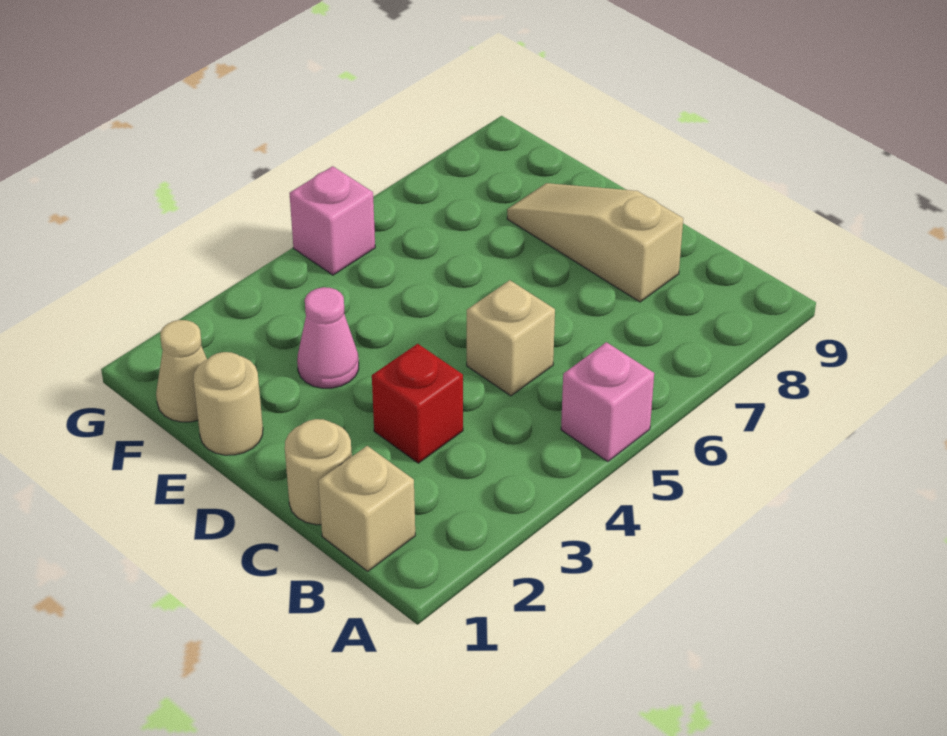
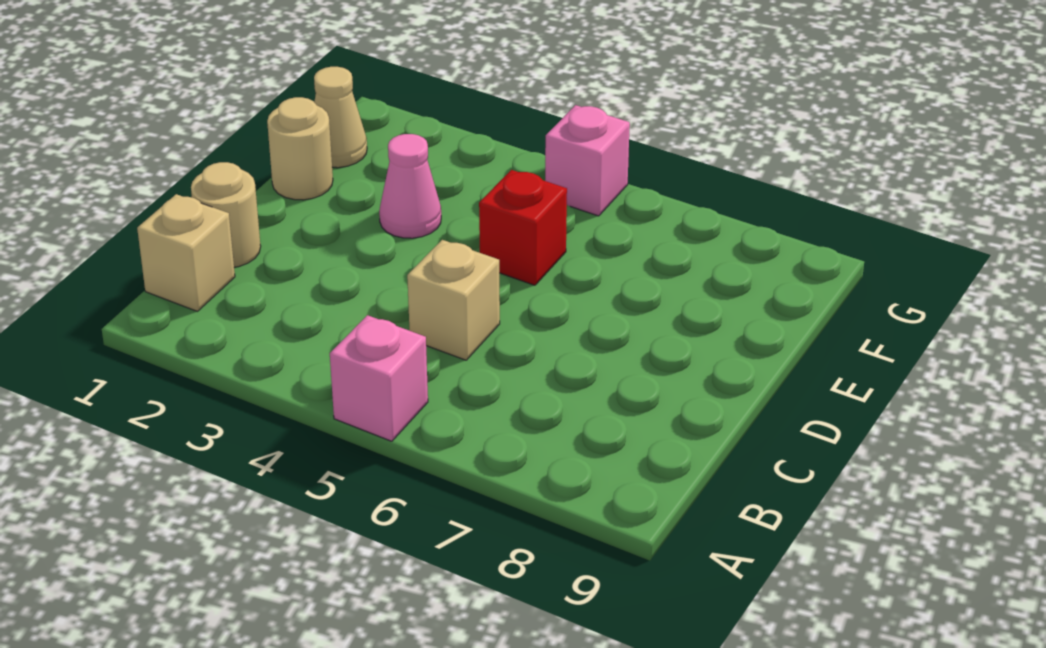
red brick C3 level 1 -> red brick E5 level 1
tan slope C8:E8 level 1 top C -> none

